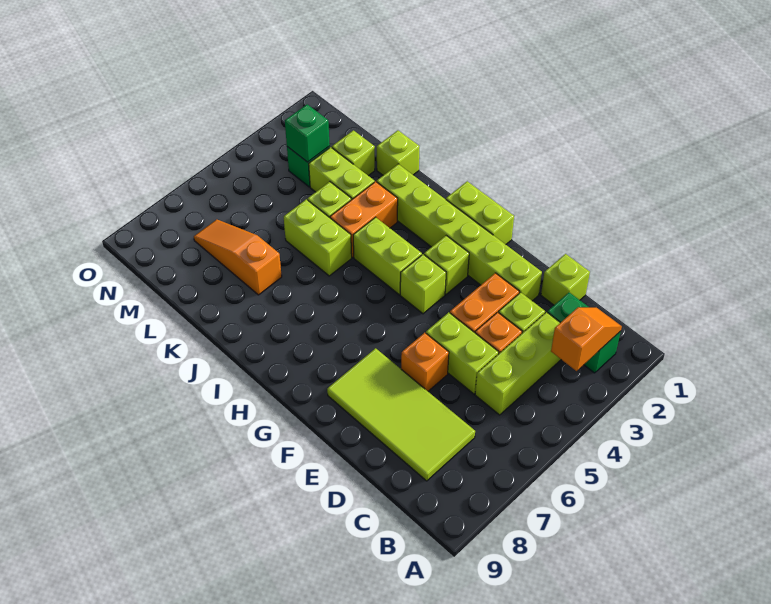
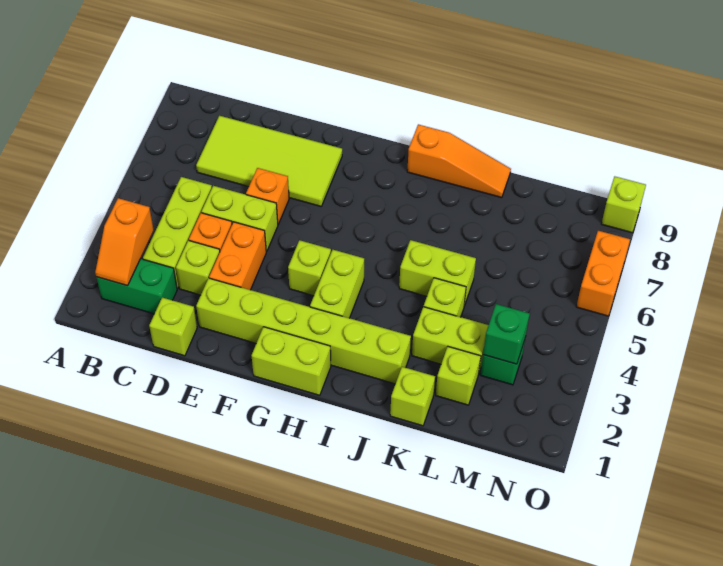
lime brick G3 level 1 -> lime brick O9 level 1
lime brick H4:I4 level 1 -> lime brick H3:H4 level 1
orange brick J3:J4 level 1 -> orange brick O6:O7 level 1
orange slope K7:M7 level 1 top K -> orange slope I9:K9 level 1 top I

